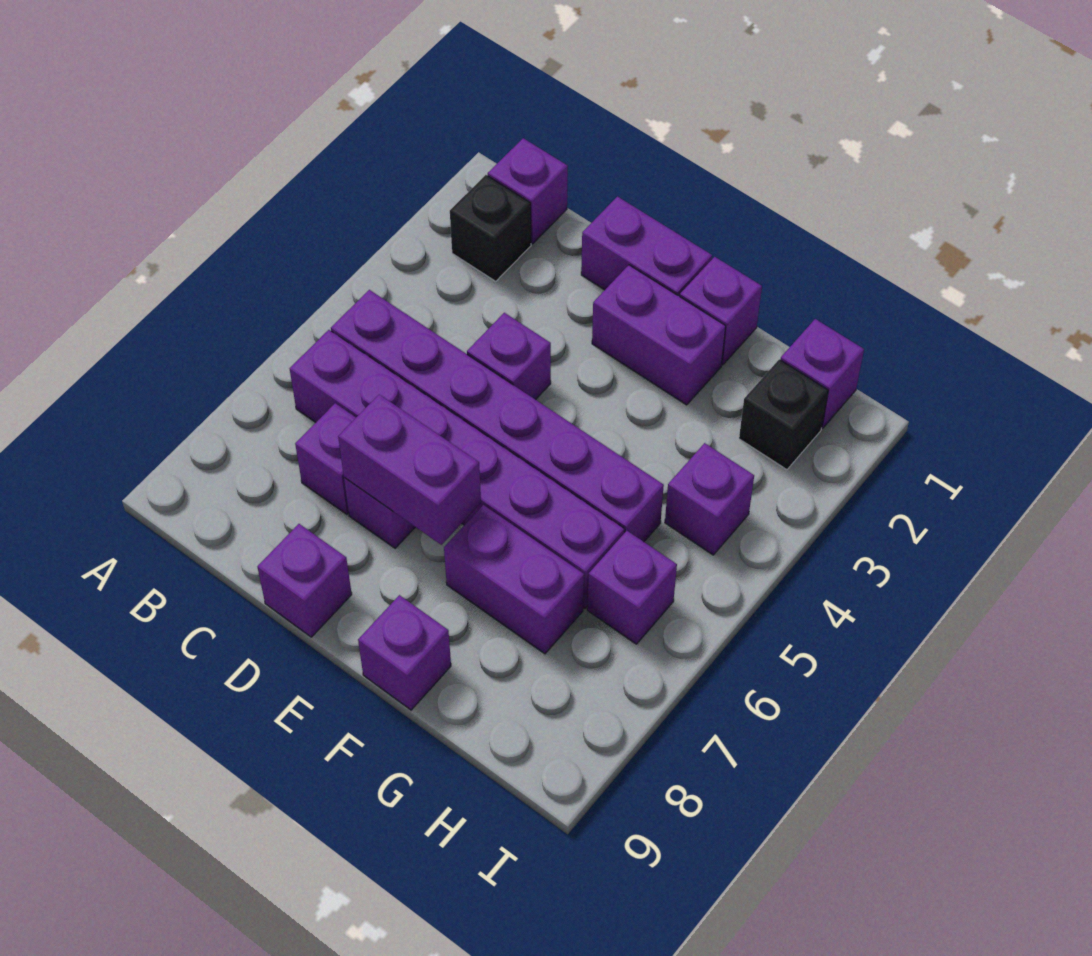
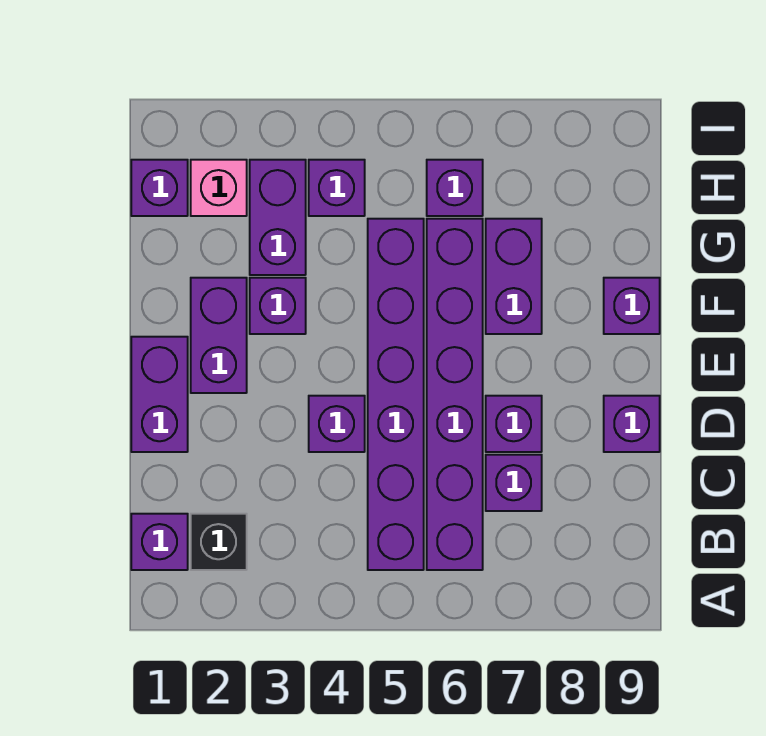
purple brick D7:E7 level 2 -> purple brick G3:H3 level 1
purple brick F1 level 1 -> purple brick F3 level 1
black brick H2 level 1 -> pink brick H2 level 1

